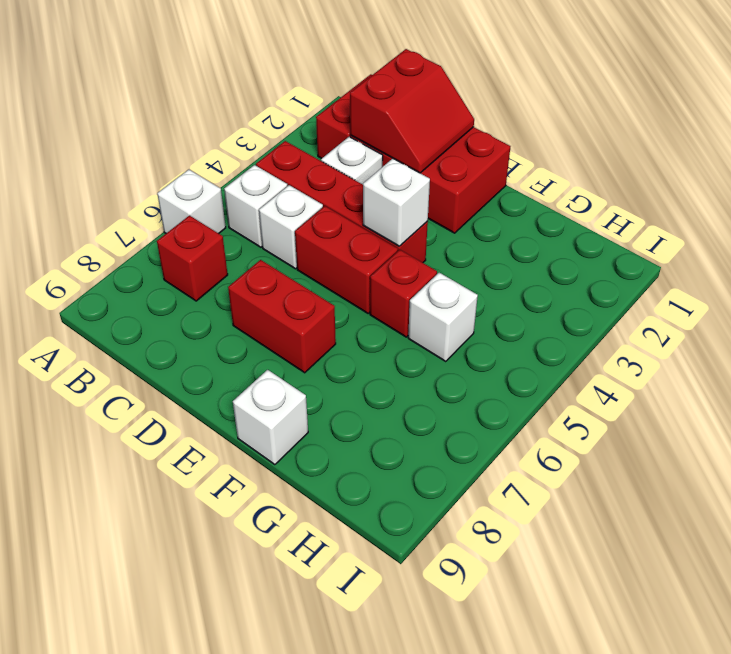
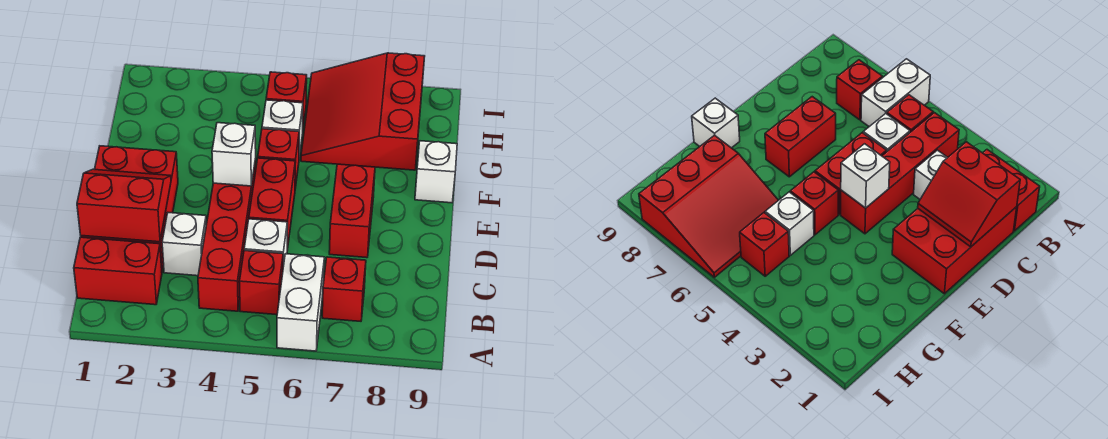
white brick A6 level 1 -> white brick A6:B6 level 1
white brick B5 level 1 -> red brick B5 level 1
none -> red slope G6:I8 level 1 top 8
none -> red brick H5 level 1

